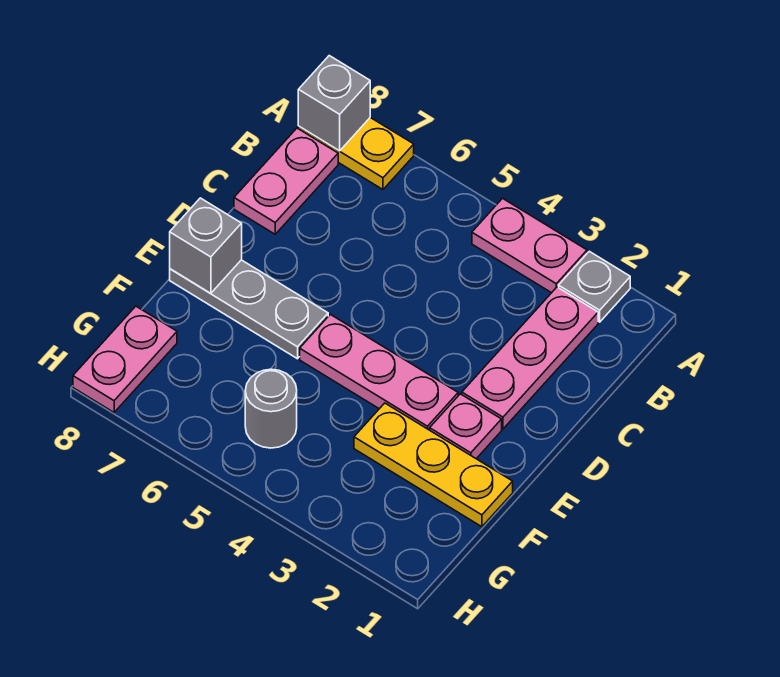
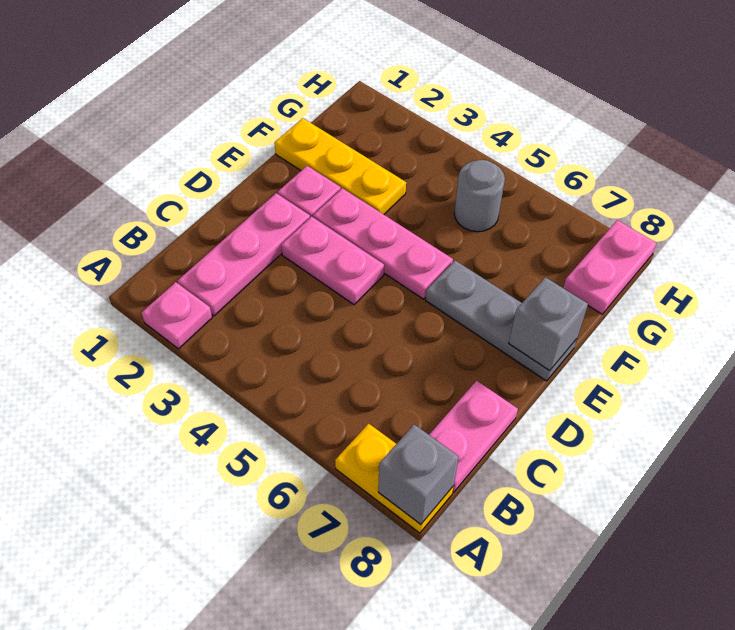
grey plate A2 level 1 -> pink plate A2 level 1
pink plate A3:A4 level 1 -> pink plate D3:D4 level 1

